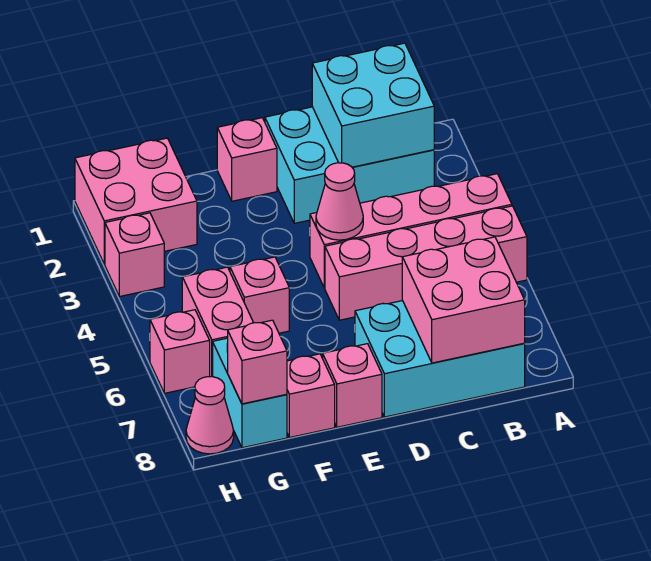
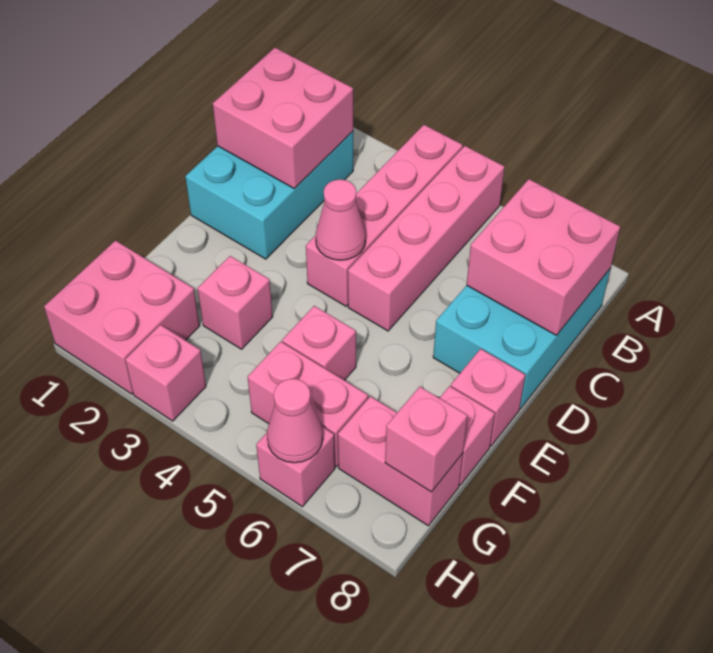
cyan brick B1:C2 level 2 -> pink brick B1:C2 level 2
pink brick E1 level 1 -> pink brick F3 level 1
cyan brick G7:G8 level 1 -> pink brick G7:G8 level 1
pink cone H8 level 1 -> pink cone H6 level 2

